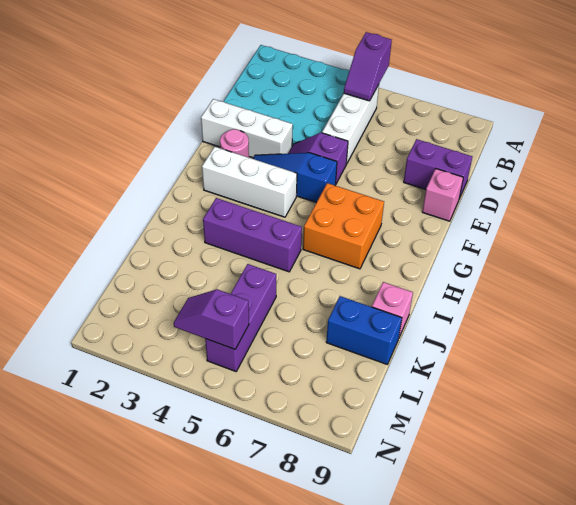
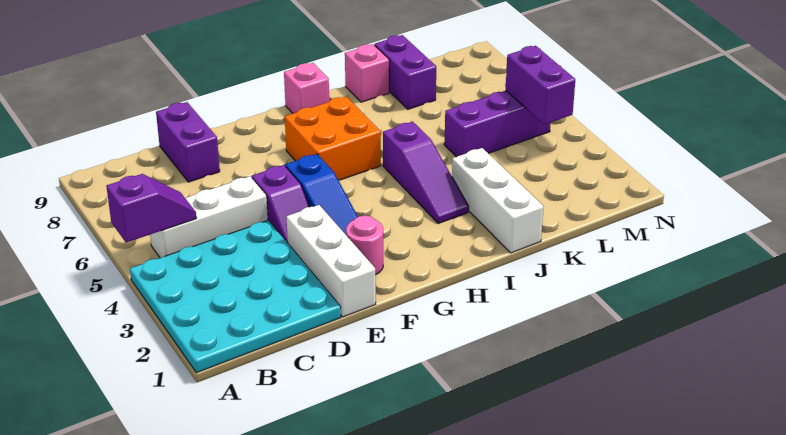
pink brick E9 level 1 -> pink brick H9 level 1
white brick G2:G4 level 1 -> white brick J1:J3 level 1
purple brick I3:I5 level 1 -> purple slope I3:I5 level 1 top 5
blue brick K8:K9 level 1 -> purple brick K8:K9 level 1
purple slope M4:M5 level 2 top 5 -> purple brick M4:M5 level 2

